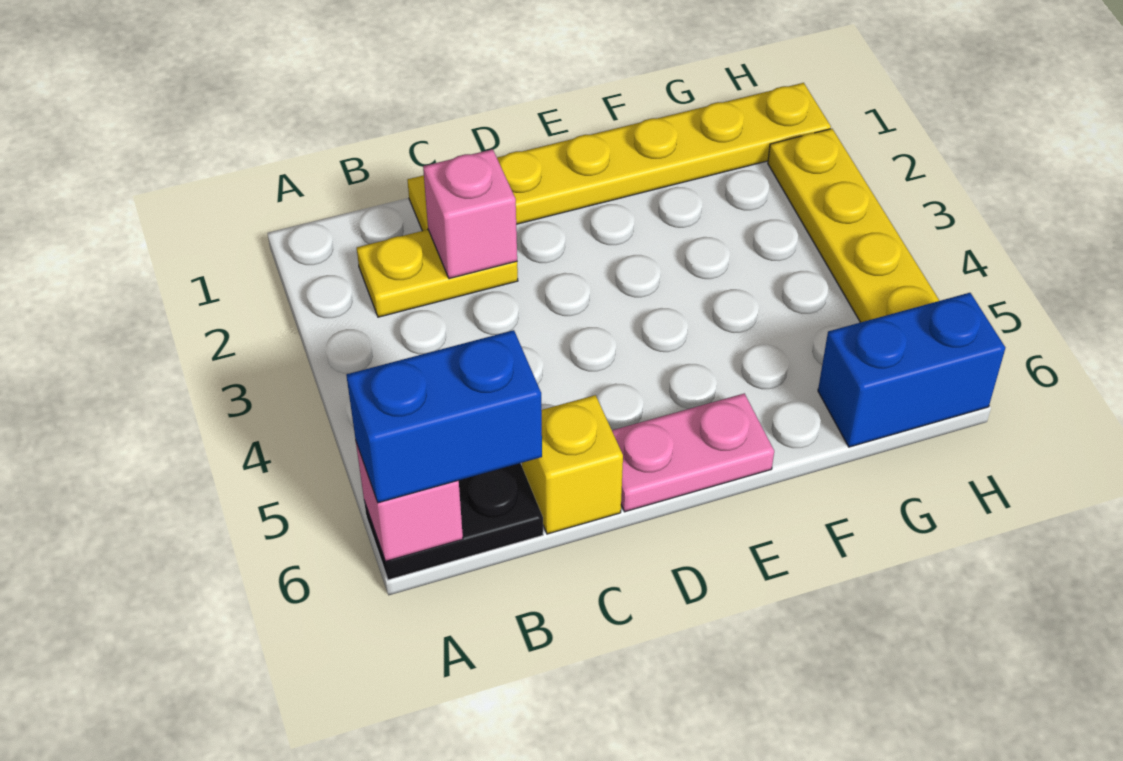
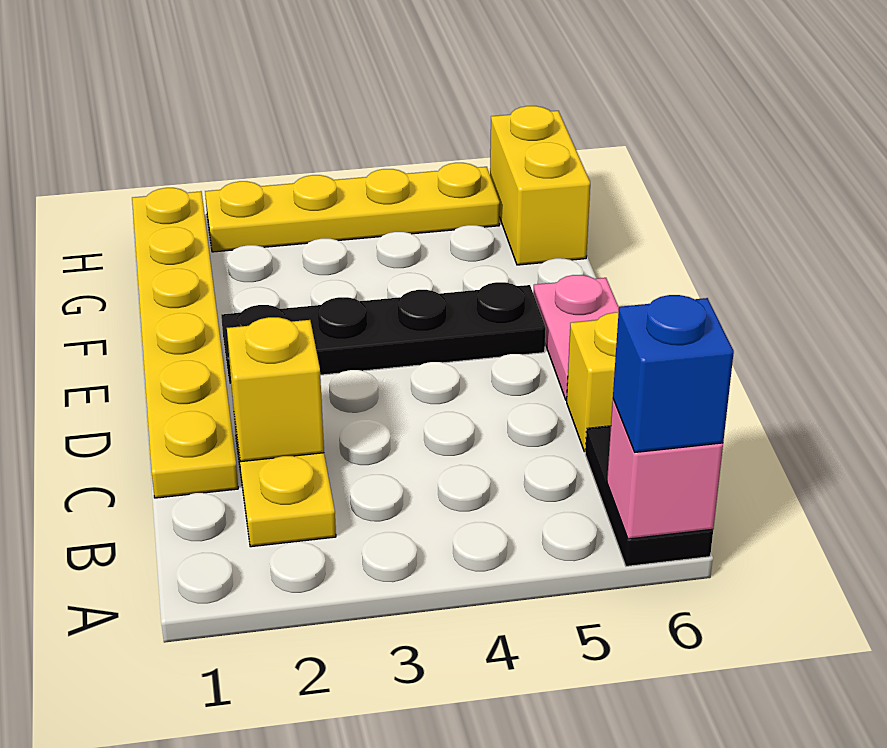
blue brick A6:B6 level 3 -> blue brick A6 level 3
pink brick C2 level 2 -> yellow brick C2 level 2
none -> black plate E2:E5 level 1
blue brick G6:H6 level 1 -> yellow brick G6:H6 level 1

